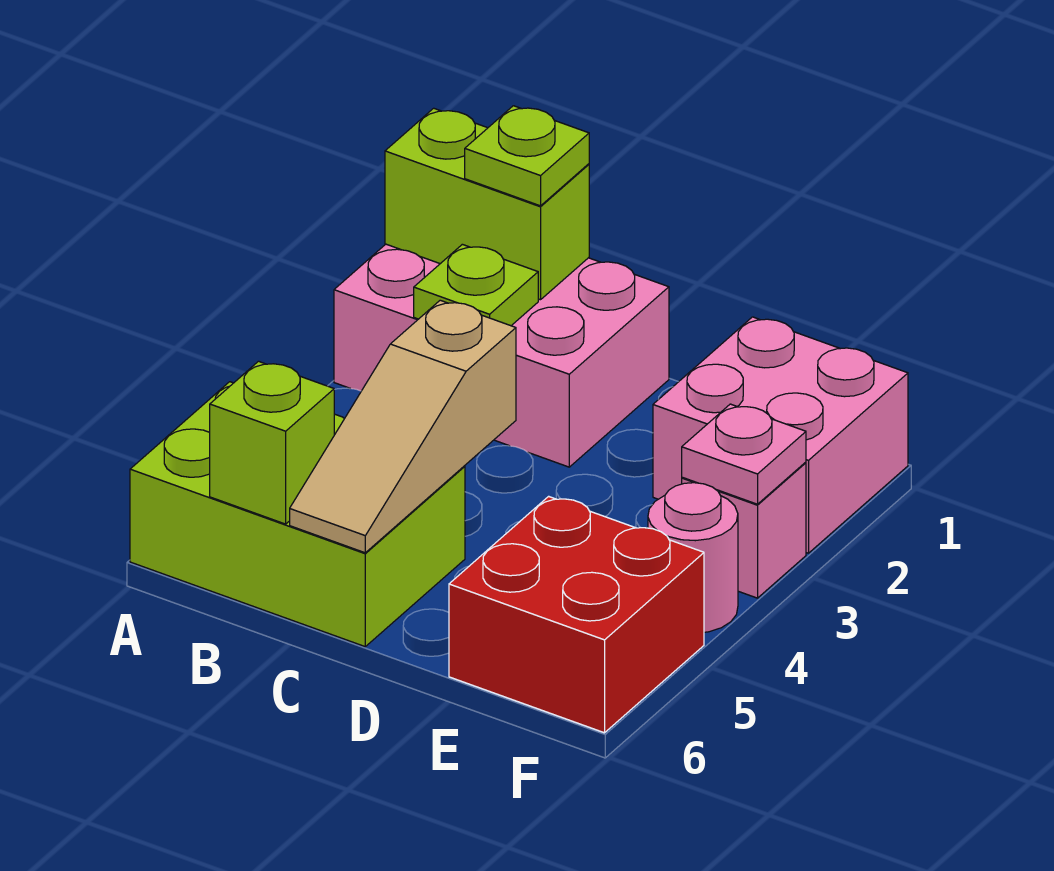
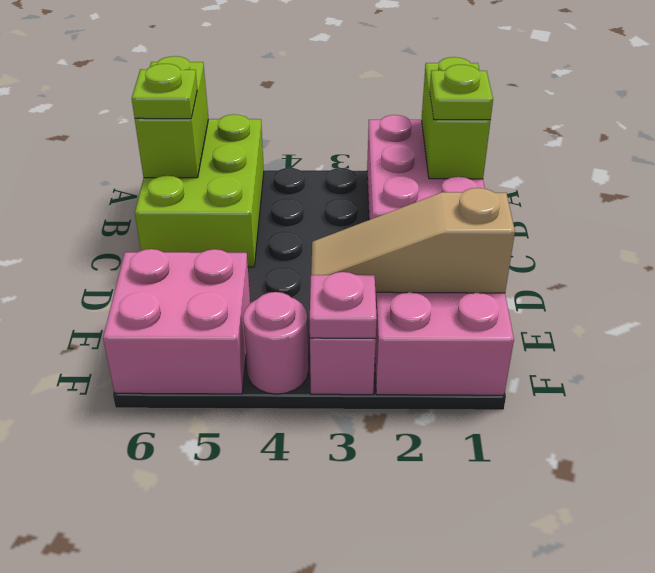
lime plate B2 level 2 -> lime plate B6 level 3
lime brick B6 level 2 -> lime brick A6:B6 level 2
tan slope C4:C6 level 2 top 4 -> tan slope E1:E3 level 2 top 1
red brick E5:F6 level 1 -> pink brick E5:F6 level 1

